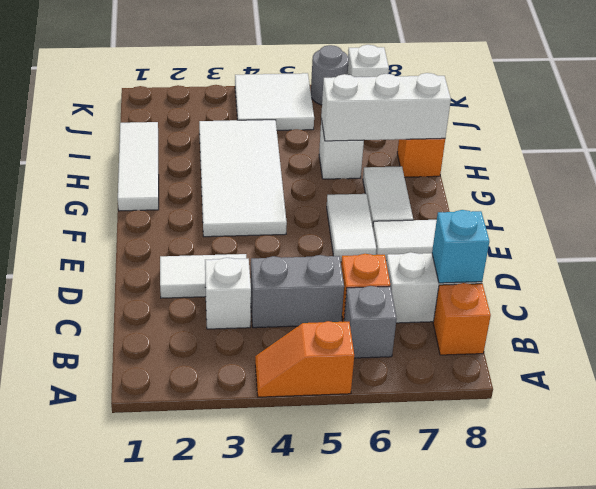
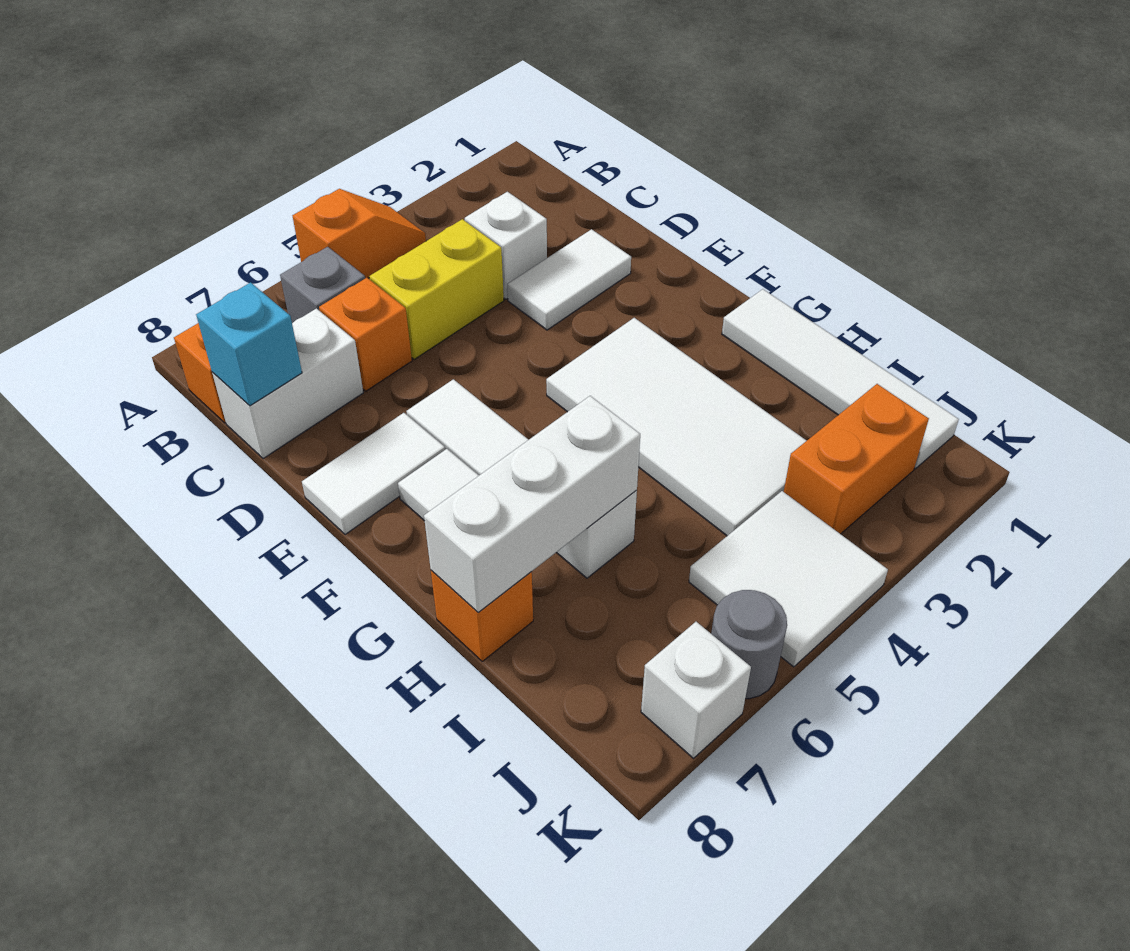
grey brick C4:C5 level 1 -> yellow brick C4:C5 level 1
white tile G1:I1 level 1 -> white tile G1:J1 level 1
none -> orange brick J2:J3 level 1

